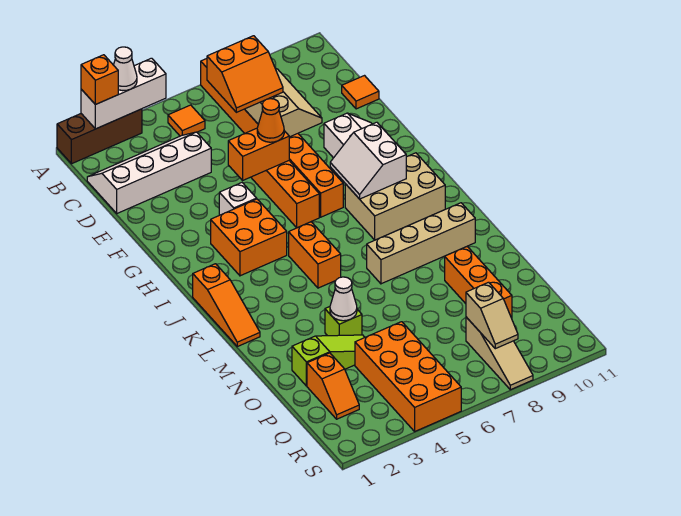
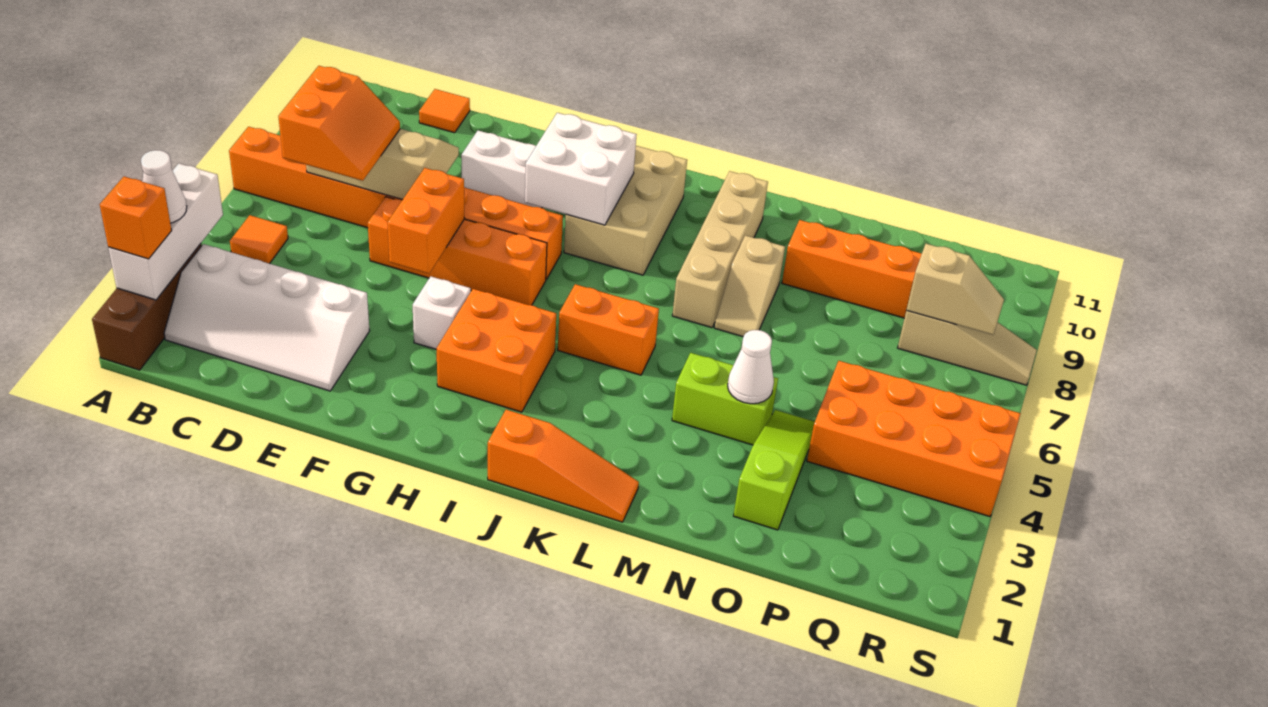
white slope C1:D4 level 1 top D -> white slope B2:E3 level 1 top 3
orange cone F6 level 3 -> none
white slope H8:I9 level 2 top 9 -> white brick H8:I9 level 2
none -> tan slope M7:M8 level 1 top 8
lime brick N4 level 1 -> lime brick M4:N4 level 1
orange slope P2:Q2 level 1 top P -> none

